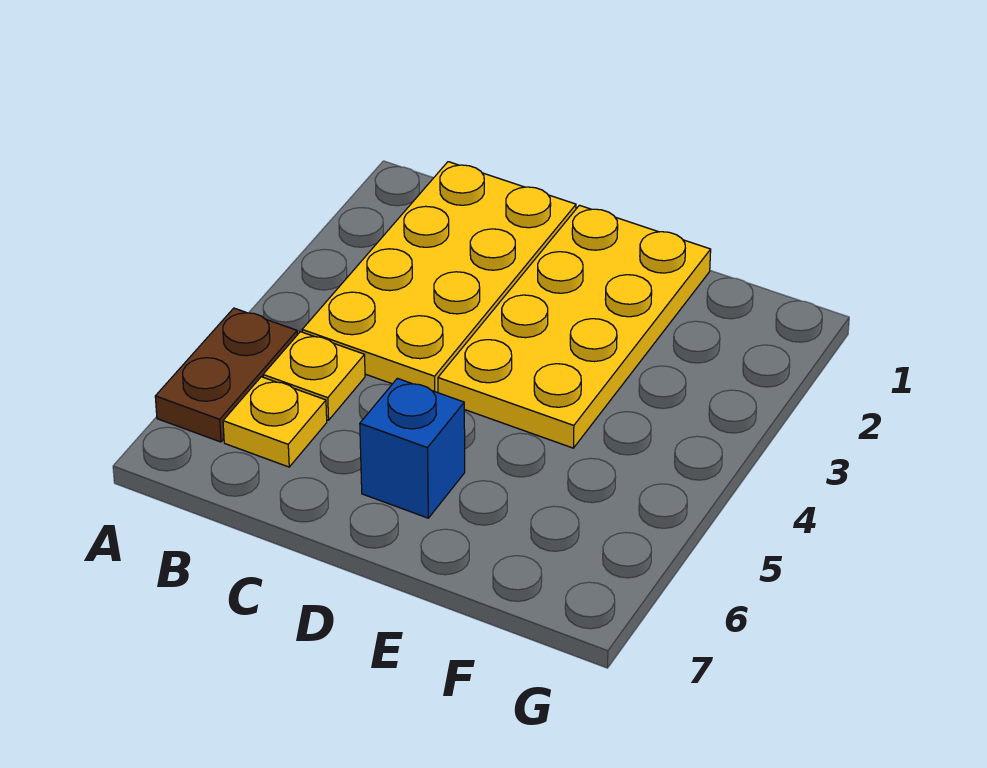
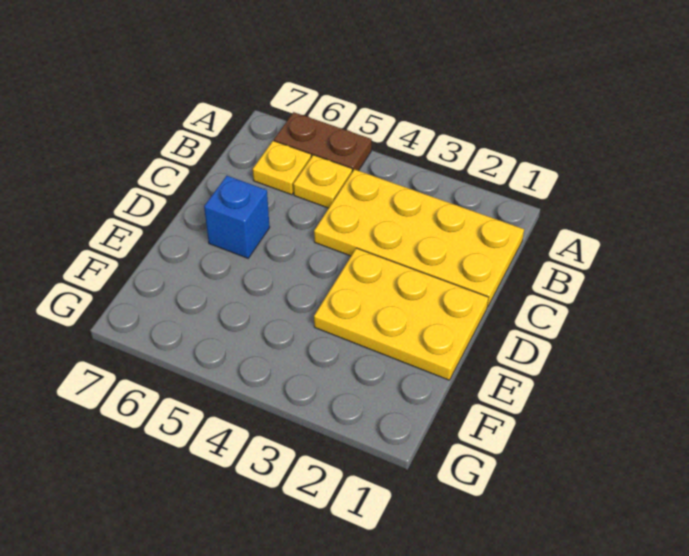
yellow plate D1:E4 level 1 -> yellow plate D1:E3 level 1

